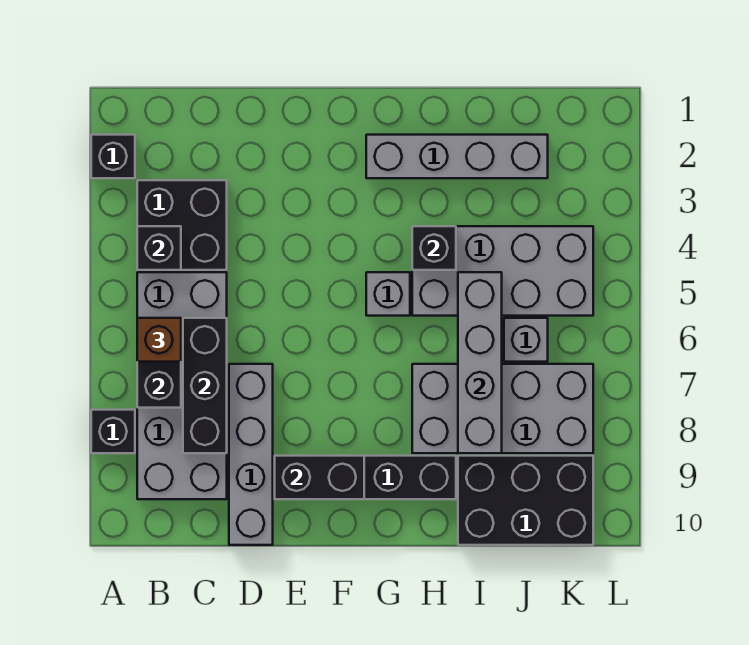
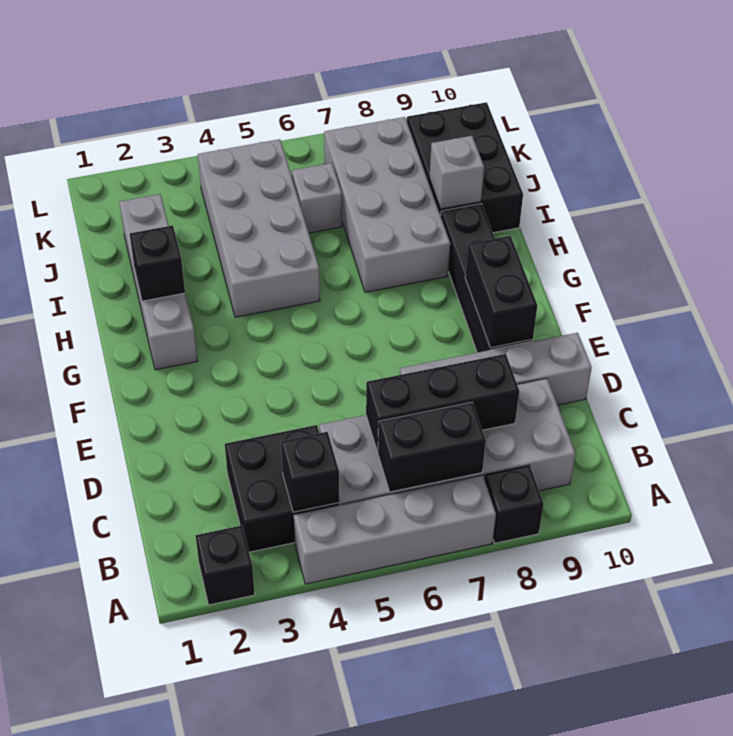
brown brick B6 level 3 -> none
grey brick G5 level 1 -> grey brick I9 level 2
black brick H4 level 2 -> black brick H2 level 2
grey brick I5:I8 level 2 -> grey brick A4:A7 level 1

